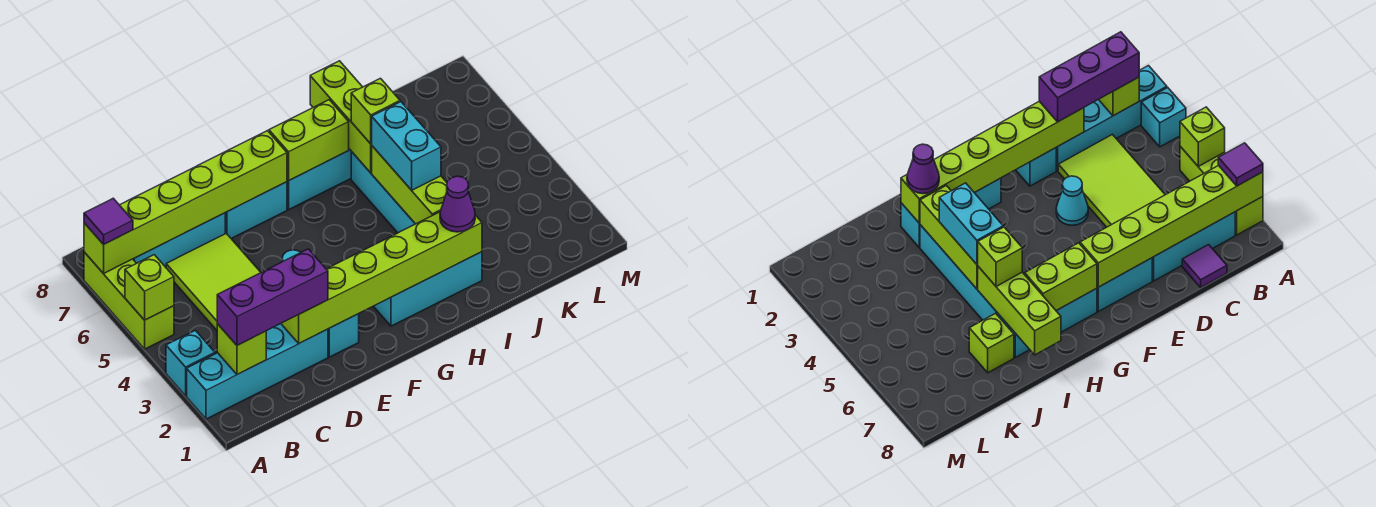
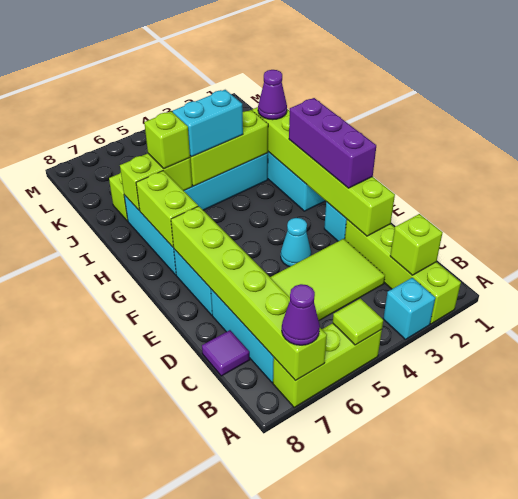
cyan brick A2:D2 level 1 -> lime brick A2:D2 level 1
lime brick A5 level 2 -> lime tile A5 level 2
purple tile A7 level 3 -> purple cone A7 level 3
purple brick B2:D2 level 3 -> purple brick E2:G2 level 3
lime brick I6:I8 level 2 -> lime brick I6:I7 level 2

